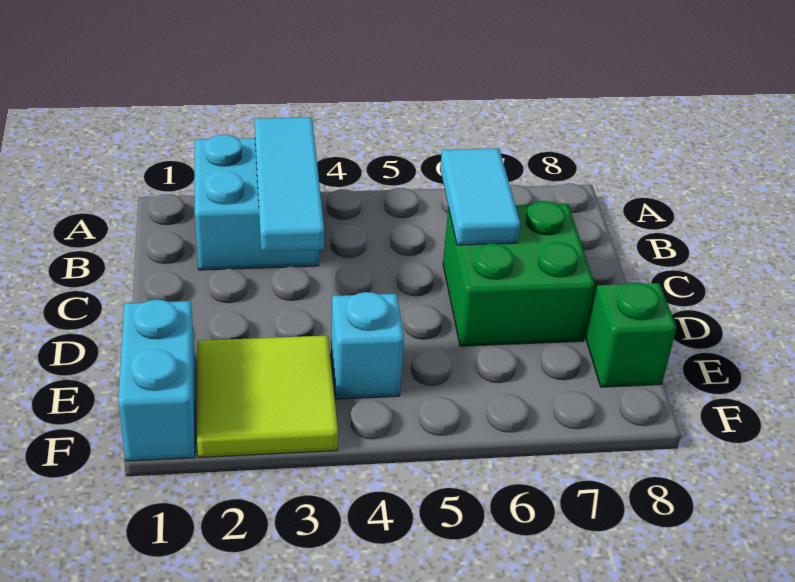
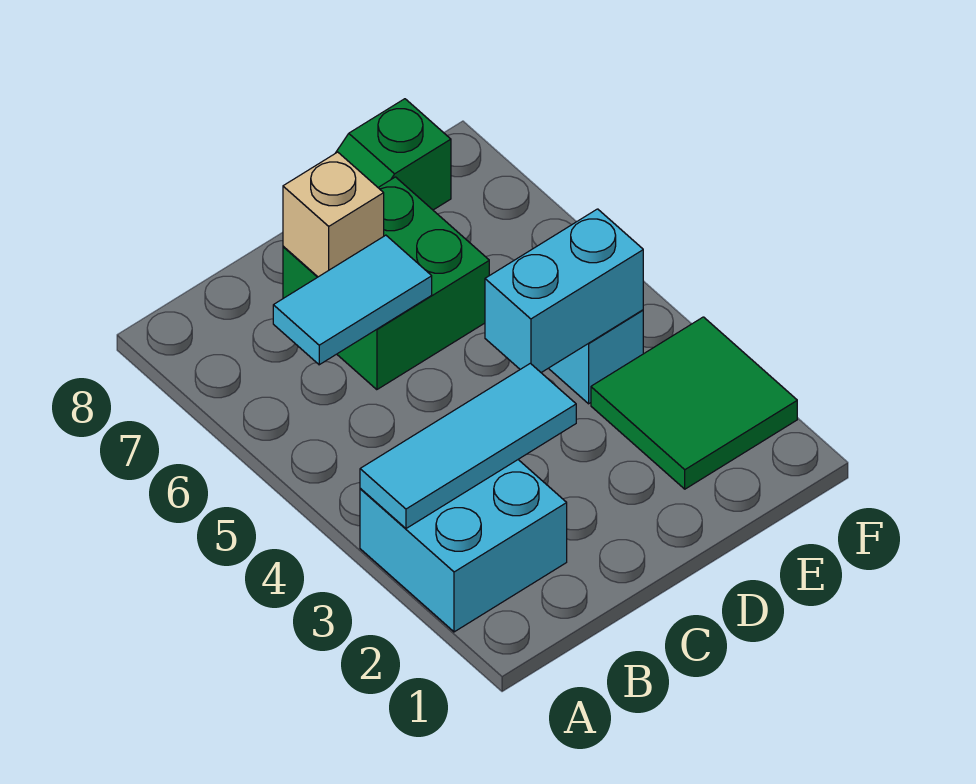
none -> tan brick C7 level 2
cyan brick E1:F1 level 1 -> cyan brick D4:E4 level 2
lime tile E2:F3 level 1 -> green tile E2:F3 level 1

